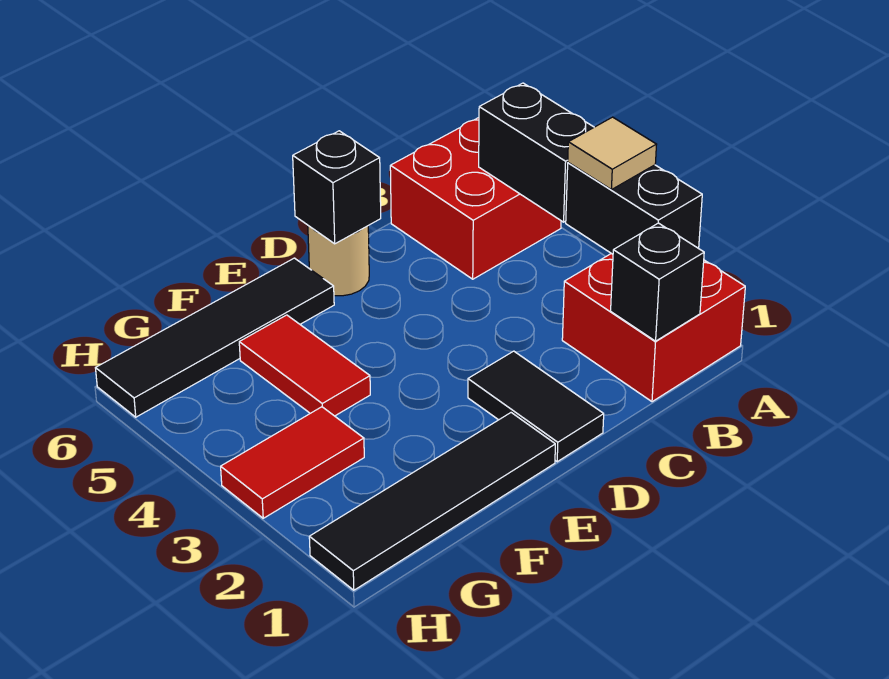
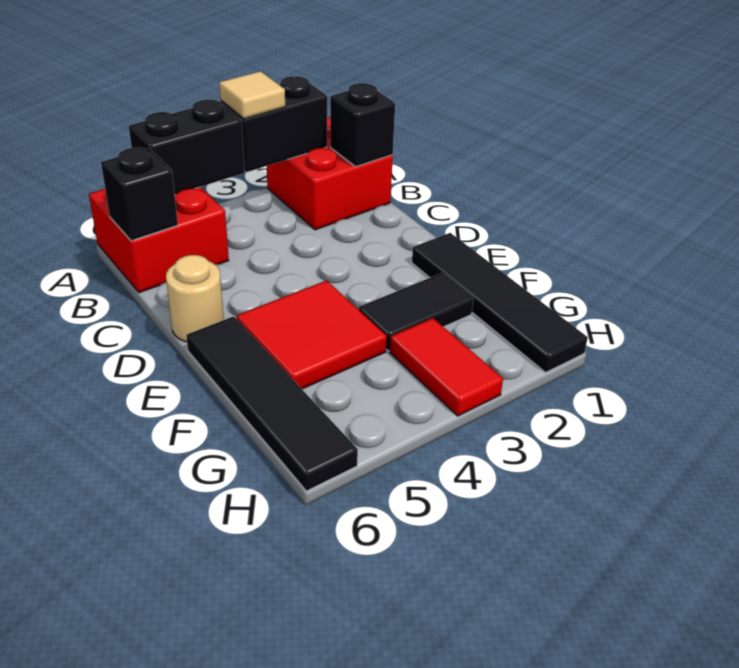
black tile D1:D2 level 1 -> black tile F2:F3 level 1
black brick D6 level 2 -> black brick B6 level 2
red tile F4:F5 level 1 -> red tile E4:F5 level 1

